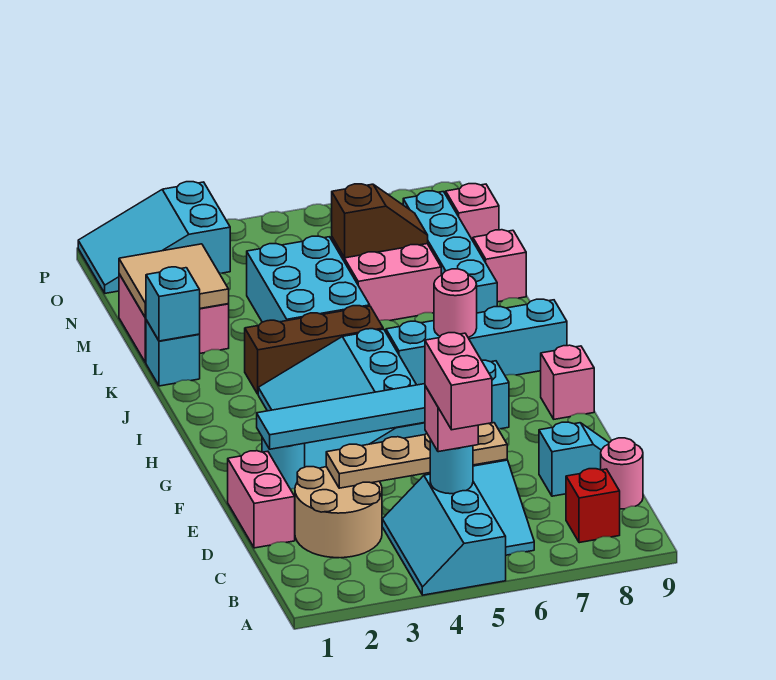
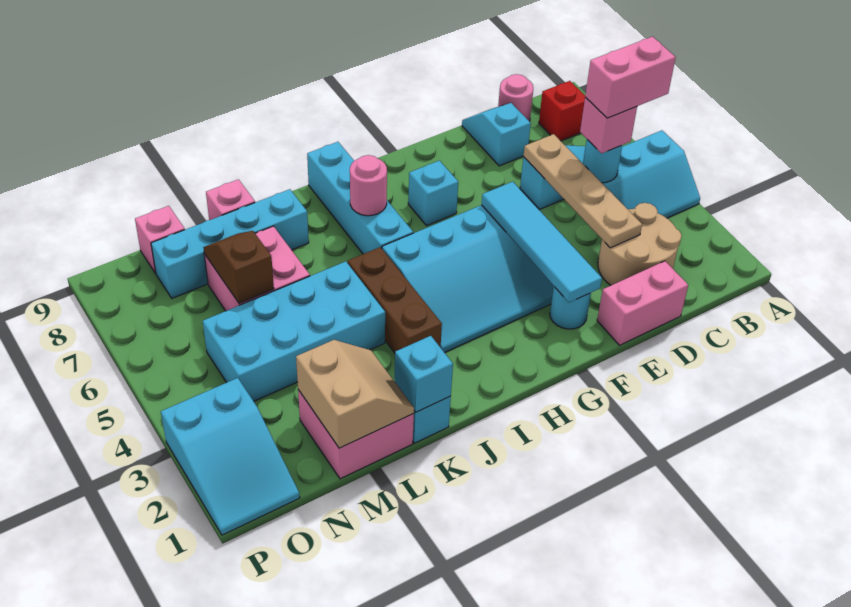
pink brick G9 level 1 -> none
cyan brick K4:M5 level 1 -> cyan brick K4:N5 level 1
tan tile L1:M2 level 2 -> tan slope L1:M2 level 2 top M

